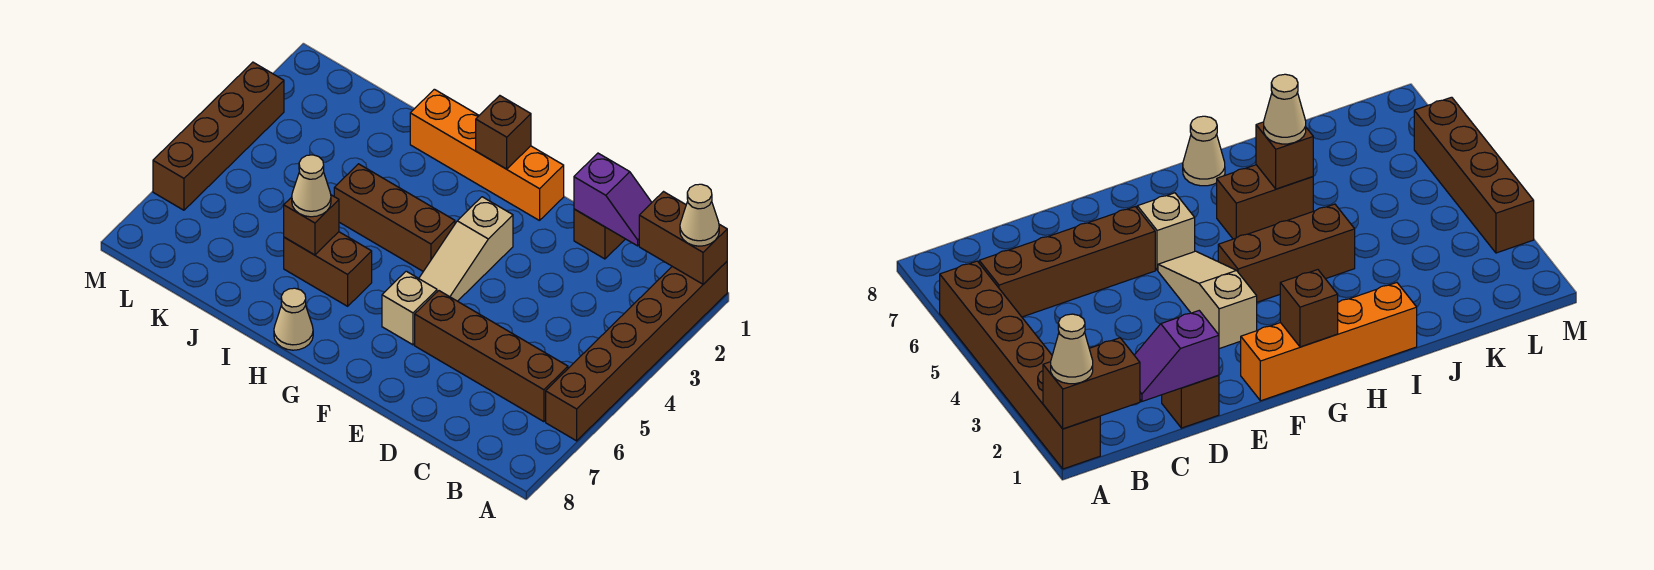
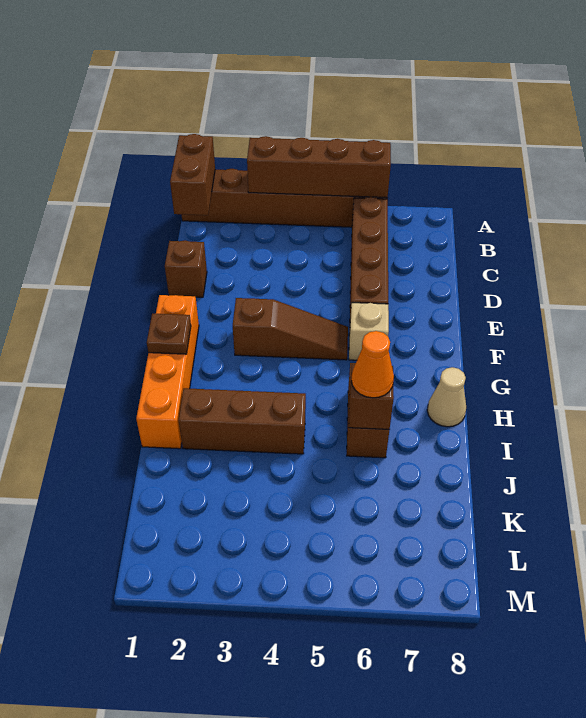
tan cone A1 level 3 -> none
purple slope C1:D1 level 2 top D -> none
tan slope F3:F5 level 1 top 3 -> brown slope F3:F5 level 1 top 3
brown brick G1 level 2 -> brown plate G1 level 2
brown brick G4:I4 level 1 -> brown brick I2:I4 level 1
tan cone I6 level 3 -> orange cone I6 level 3
brown brick M3:M6 level 1 -> brown brick A3:A6 level 2

